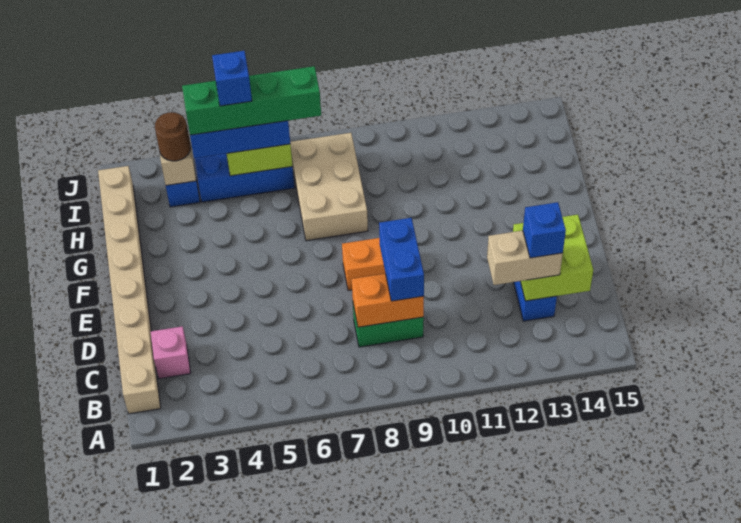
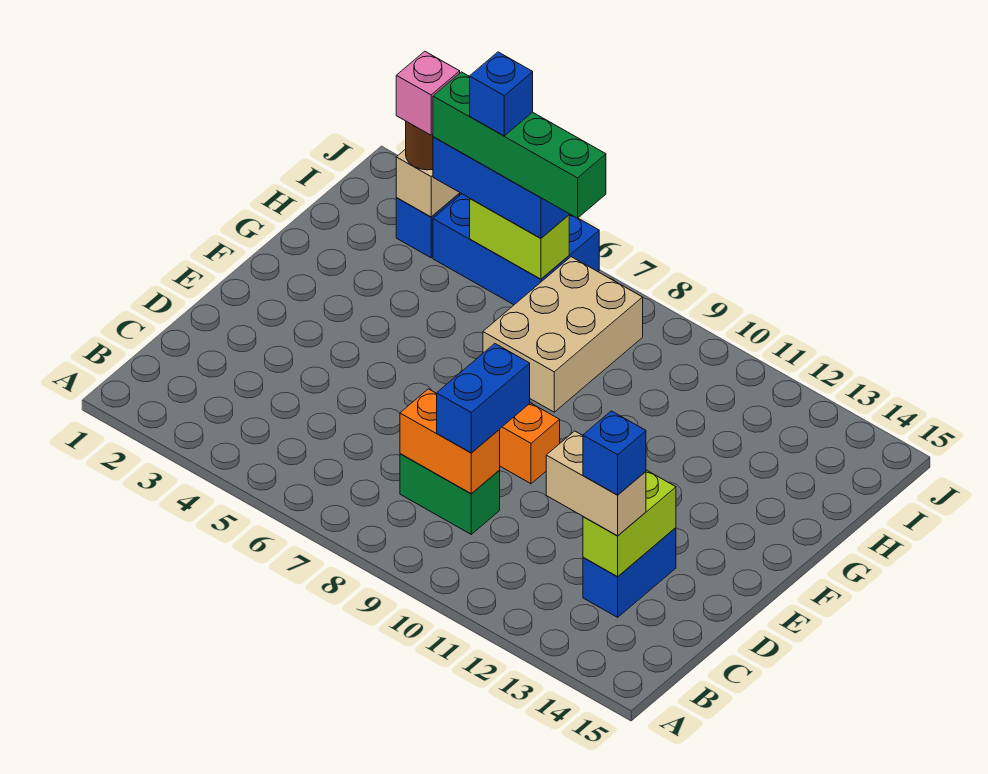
tan brick B1:I1 level 1 -> none
pink brick C2 level 1 -> pink brick I3 level 4
lime brick C13:D14 level 2 -> lime brick C13:D13 level 2

